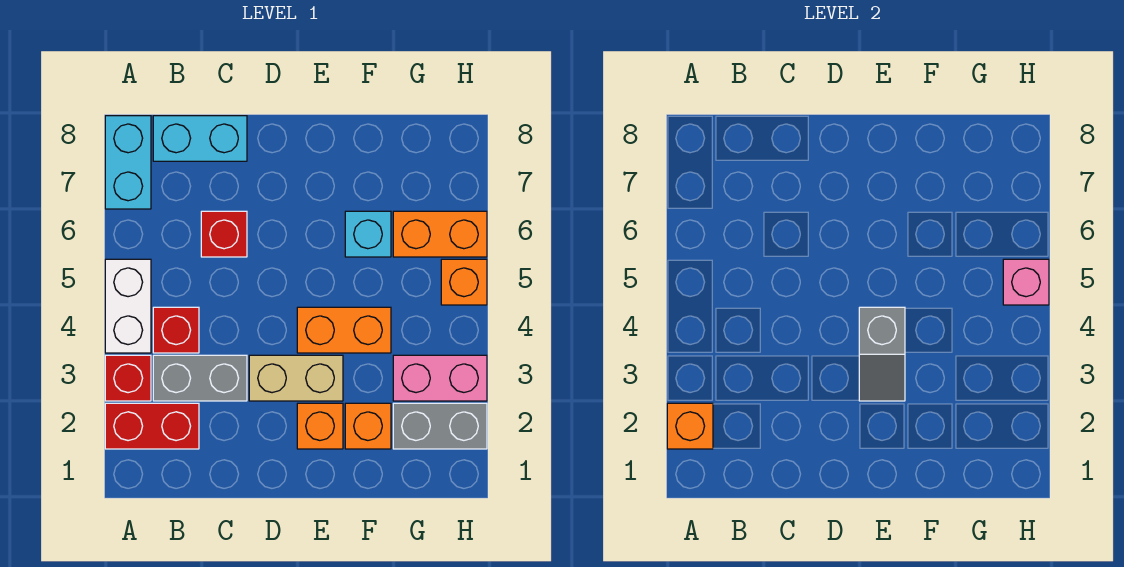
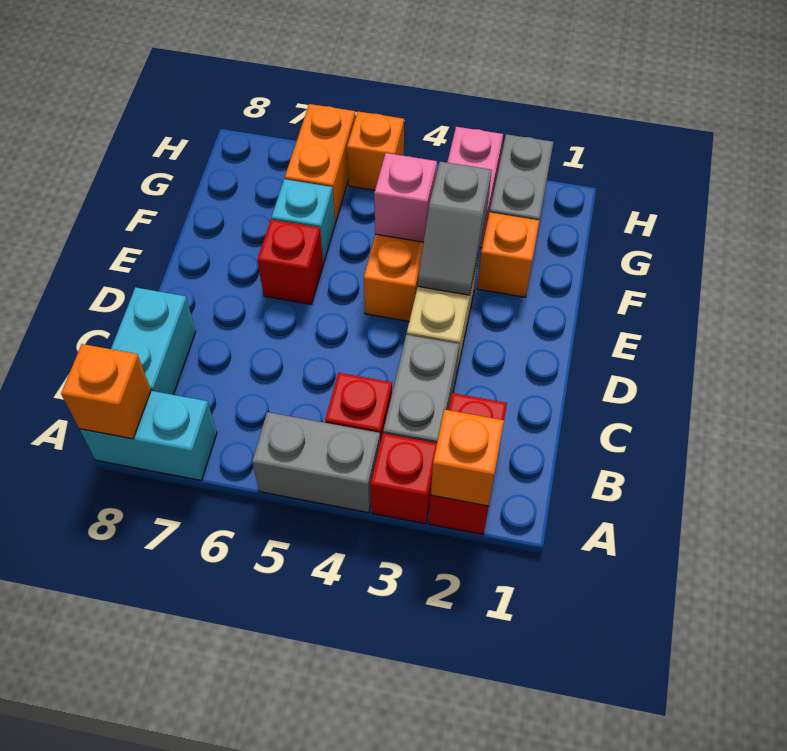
white brick A4:A5 level 1 -> grey brick A4:A5 level 1
red brick C6 level 1 -> red brick E6 level 1
orange brick E2 level 1 -> orange brick A8 level 2
grey slope E3:E4 level 2 top 4 -> grey slope E3:F3 level 2 top F
pink brick H5 level 2 -> pink brick F4 level 2

